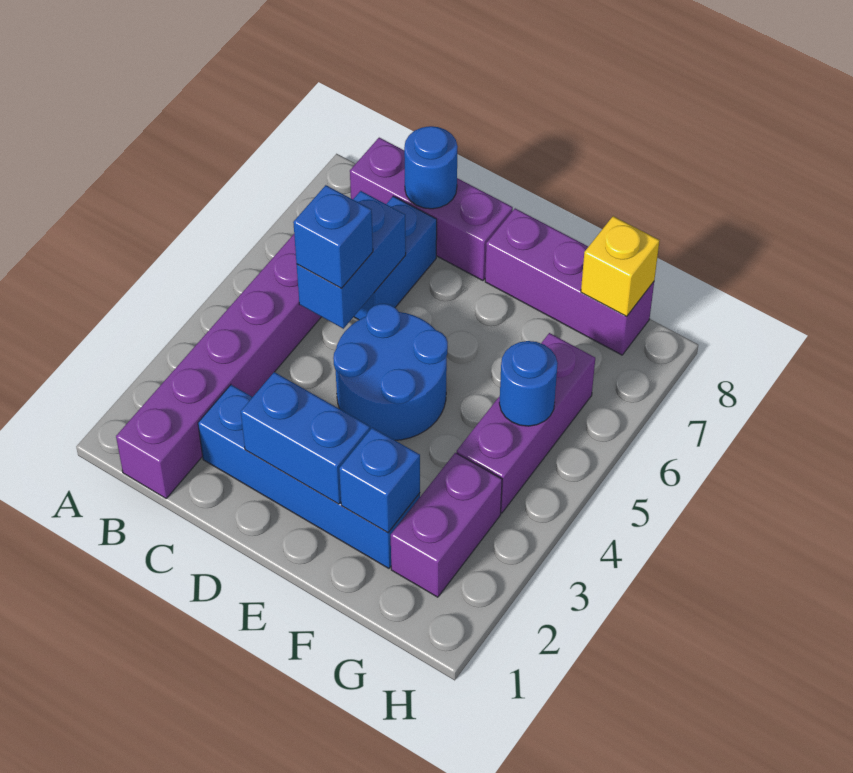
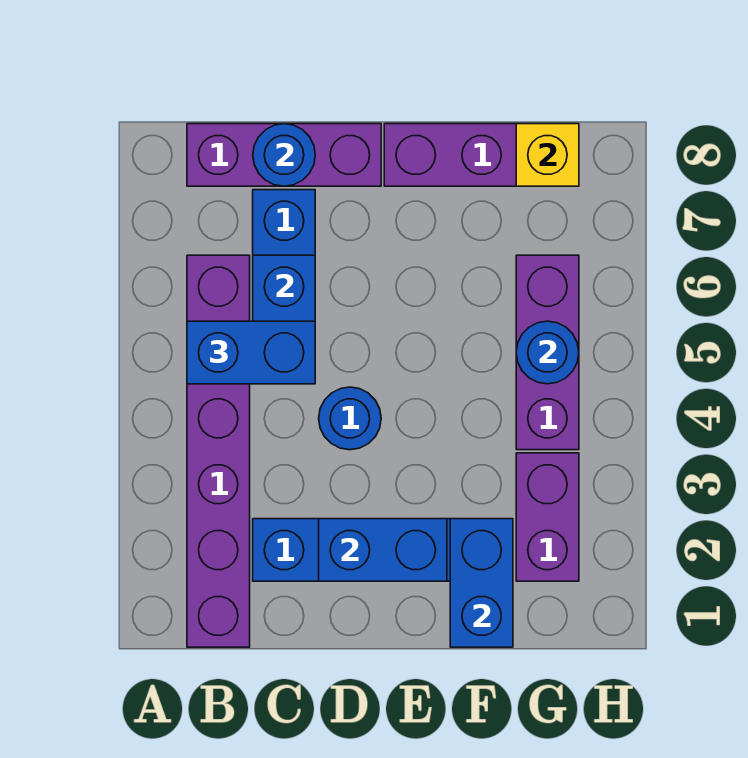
blue brick C5 level 3 -> blue brick B5:C5 level 3
blue round brick D4:E5 level 1 -> blue round brick D4 level 1
blue brick F2 level 2 -> blue brick F1:F2 level 2

